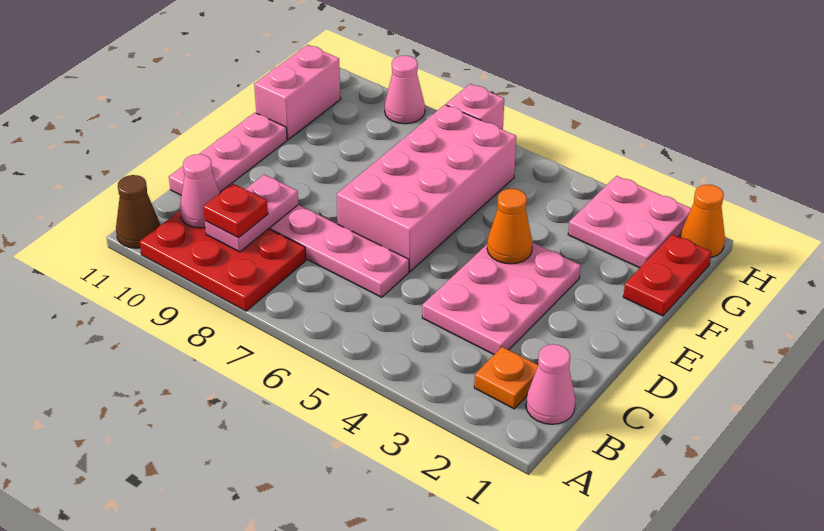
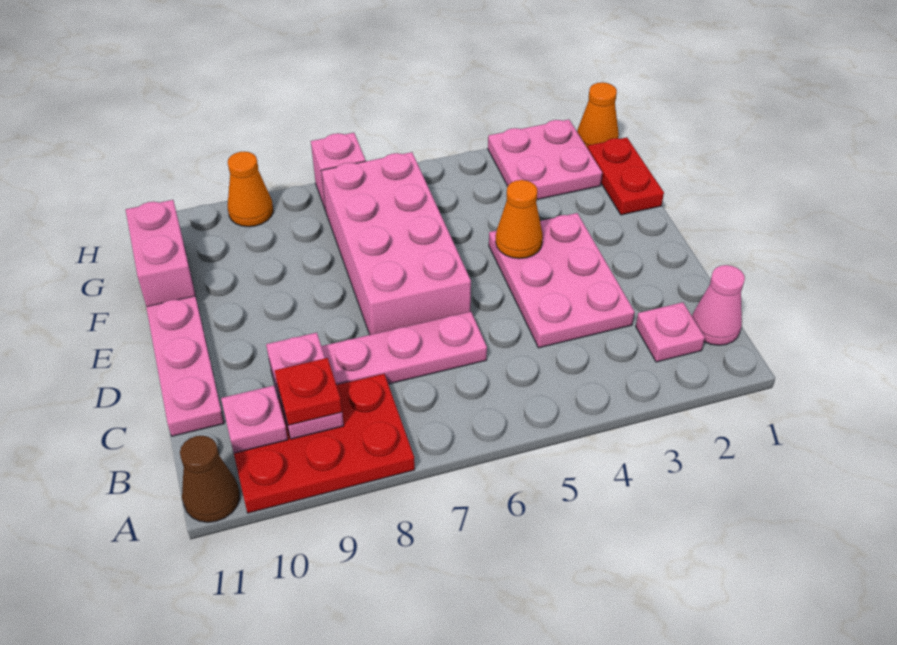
orange plate B2 level 1 -> pink plate B2 level 1
pink cone B10 level 2 -> pink plate B10 level 2
pink cone H9 level 1 -> orange cone H9 level 1

